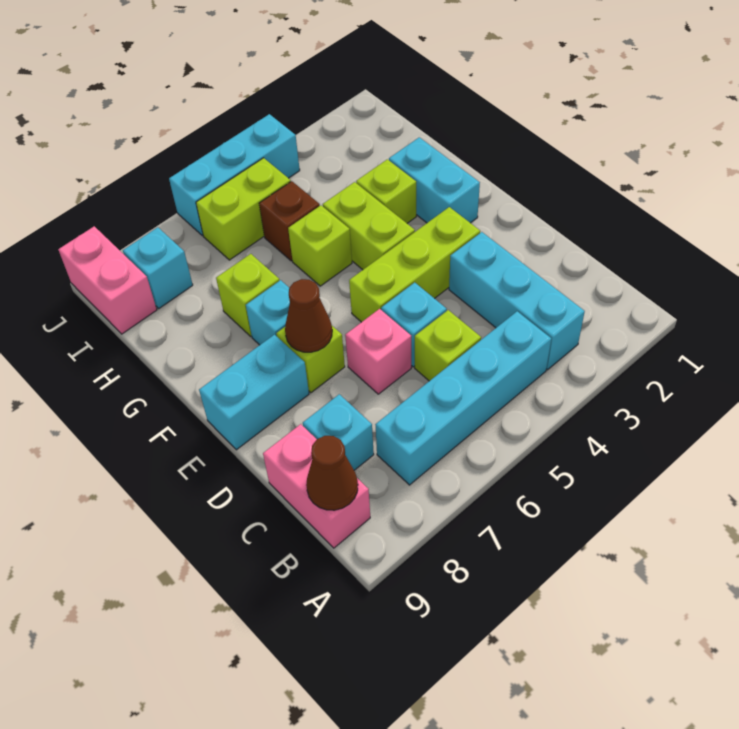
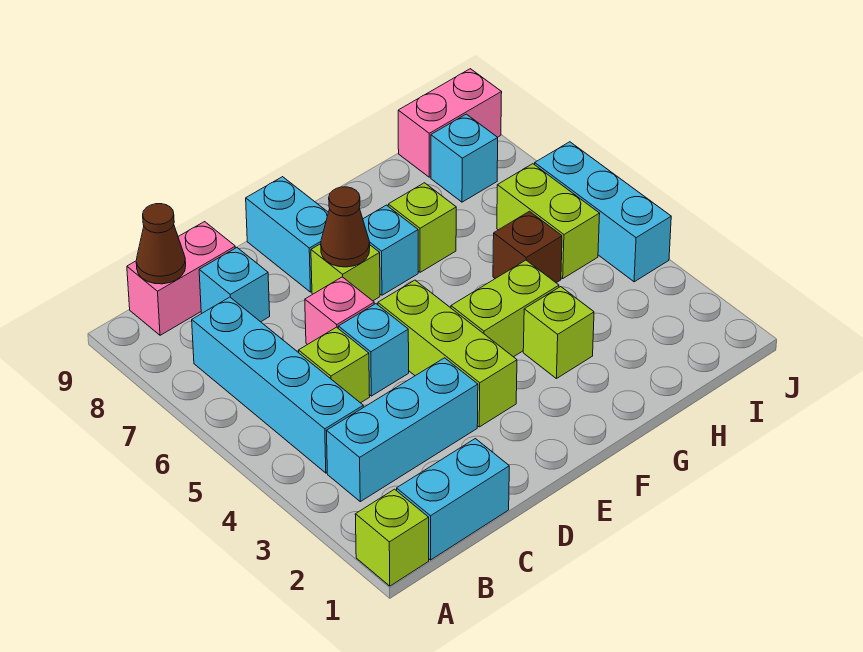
cyan brick F2:G2 level 1 -> cyan brick B1:C1 level 1
lime brick G5 level 1 -> lime brick A1 level 1

